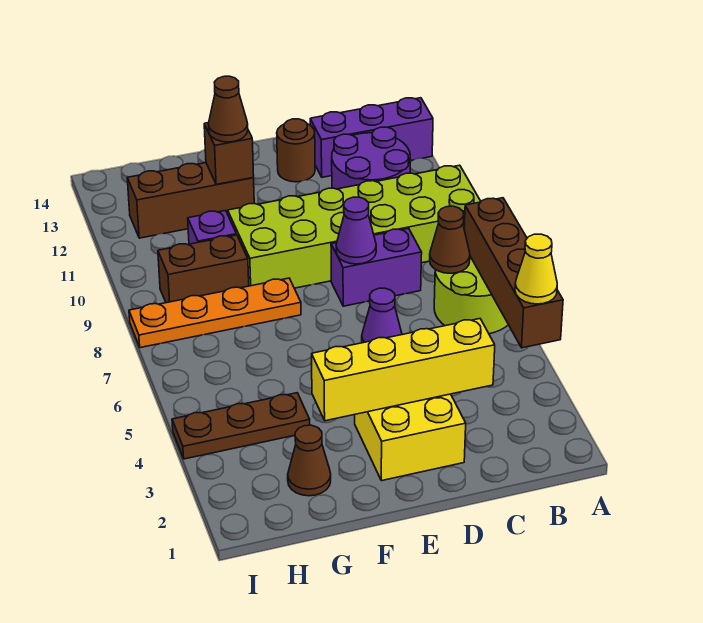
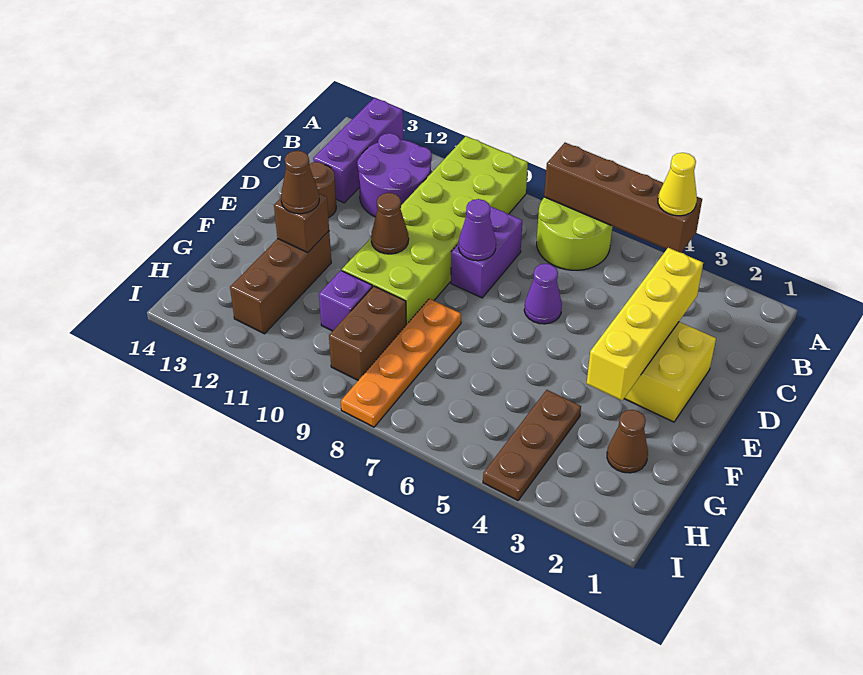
brown cone B7 level 2 -> brown cone E10 level 2

